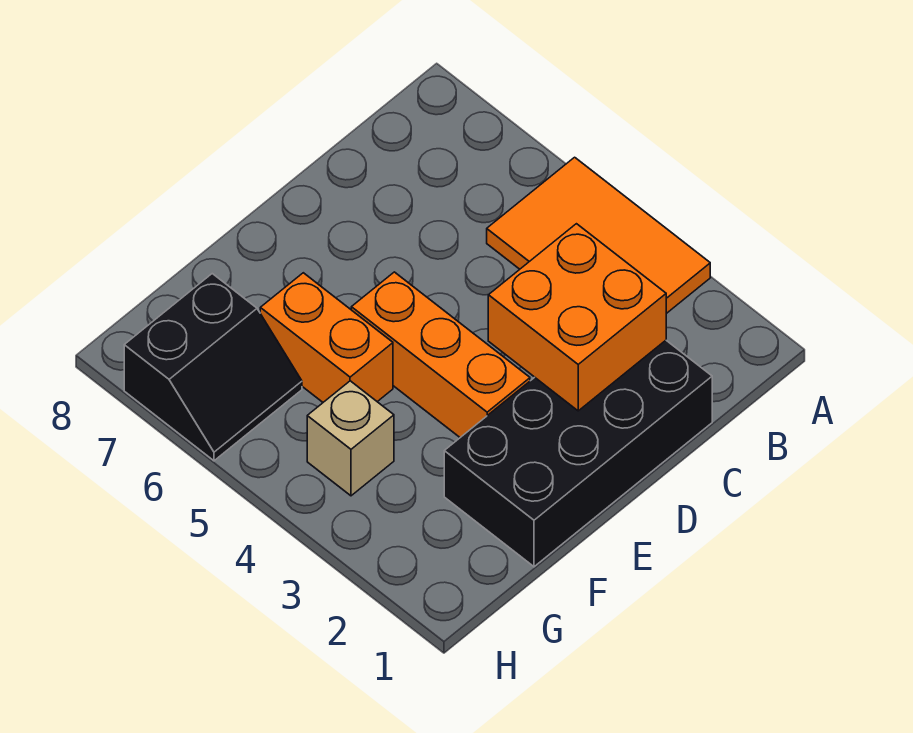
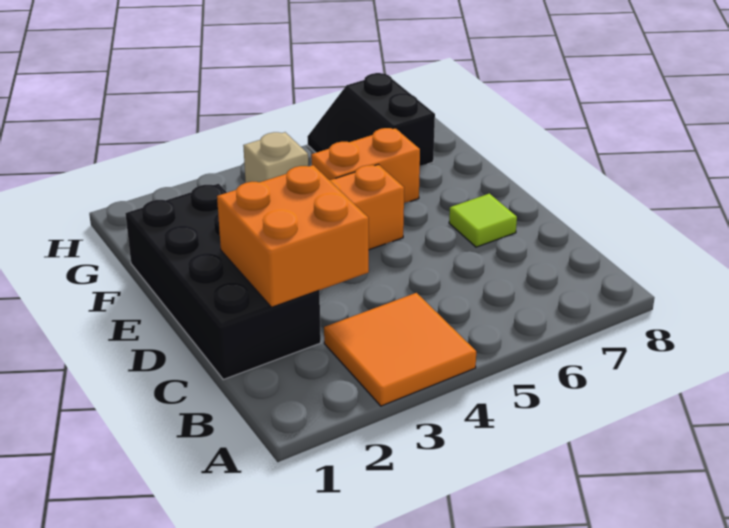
orange tile A3:B5 level 1 -> orange tile A3:B4 level 1
none -> lime tile D7 level 1

